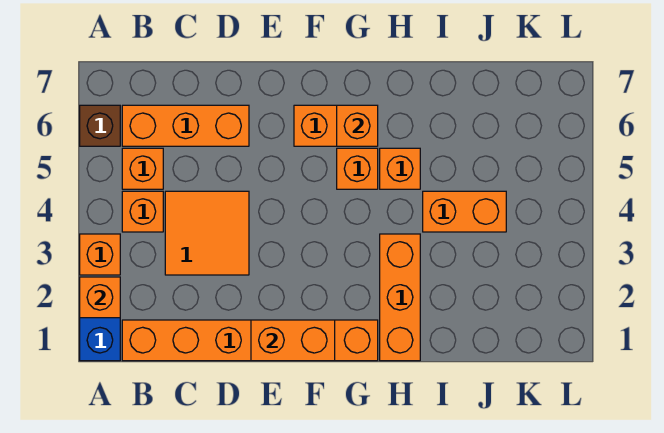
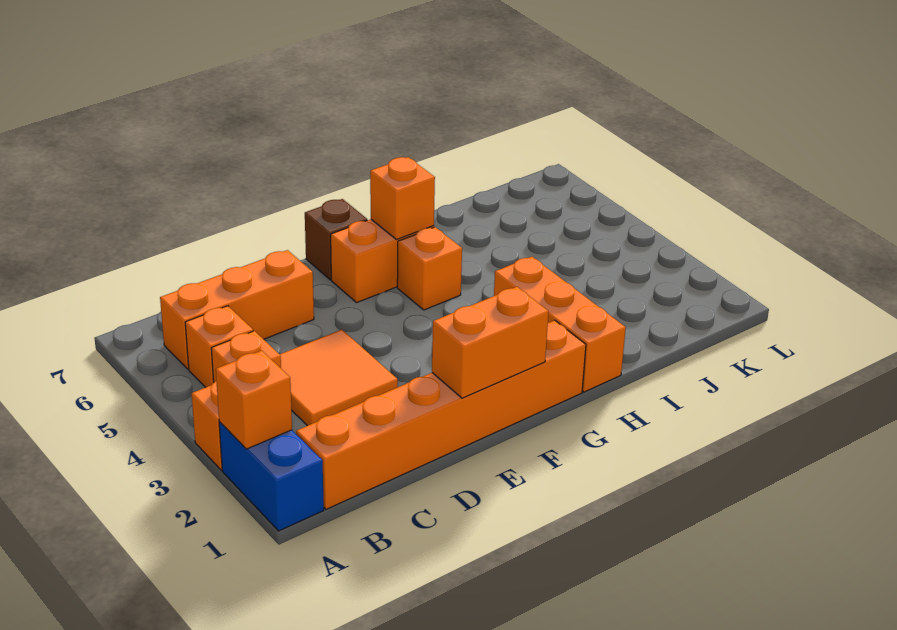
brown brick A6 level 1 -> brown brick F7 level 1
orange brick H5 level 1 -> none
orange brick I4:J4 level 1 -> none

